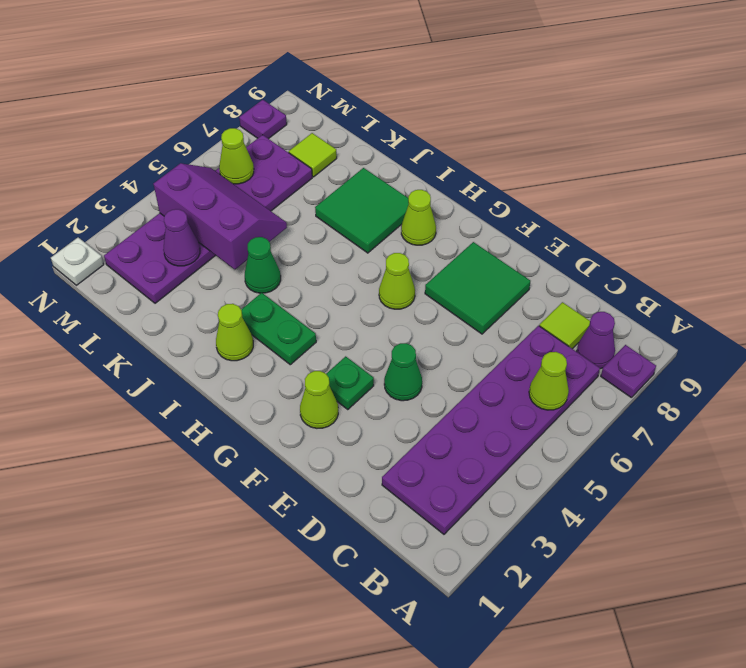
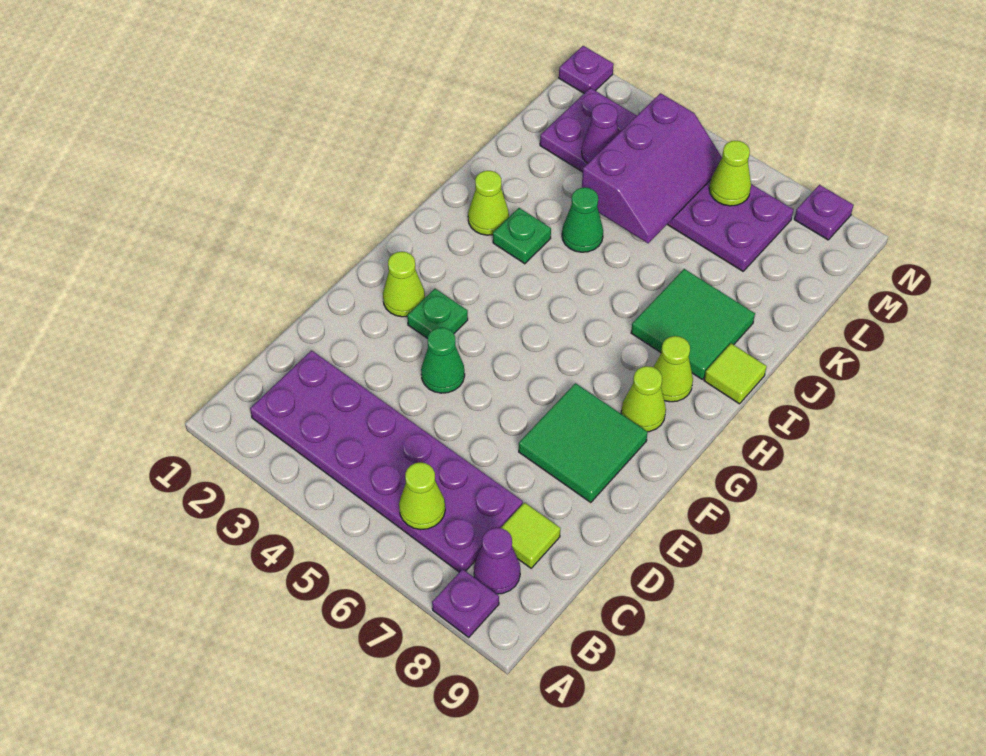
lime cone G6 level 1 -> lime cone G8 level 1
green plate H3:I3 level 1 -> green plate I3 level 1
lime tile L8 level 1 -> lime tile I9 level 1
white plate N1 level 1 -> purple plate N1 level 1

